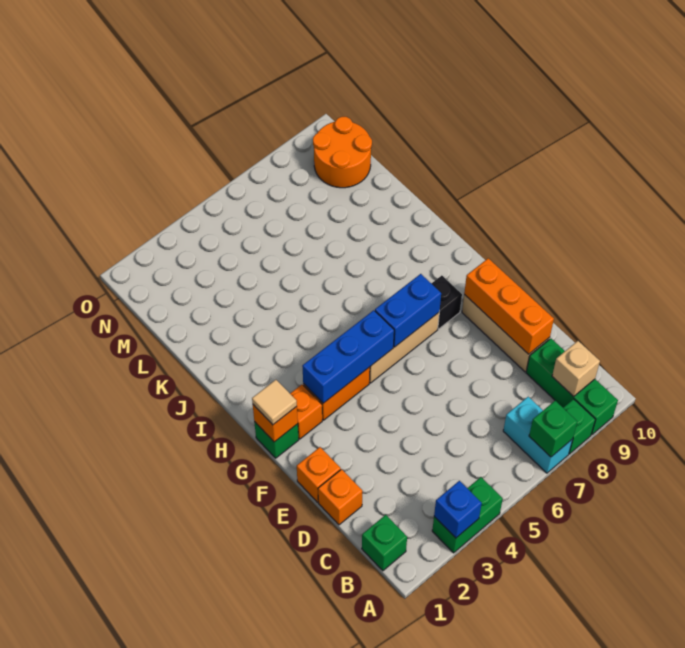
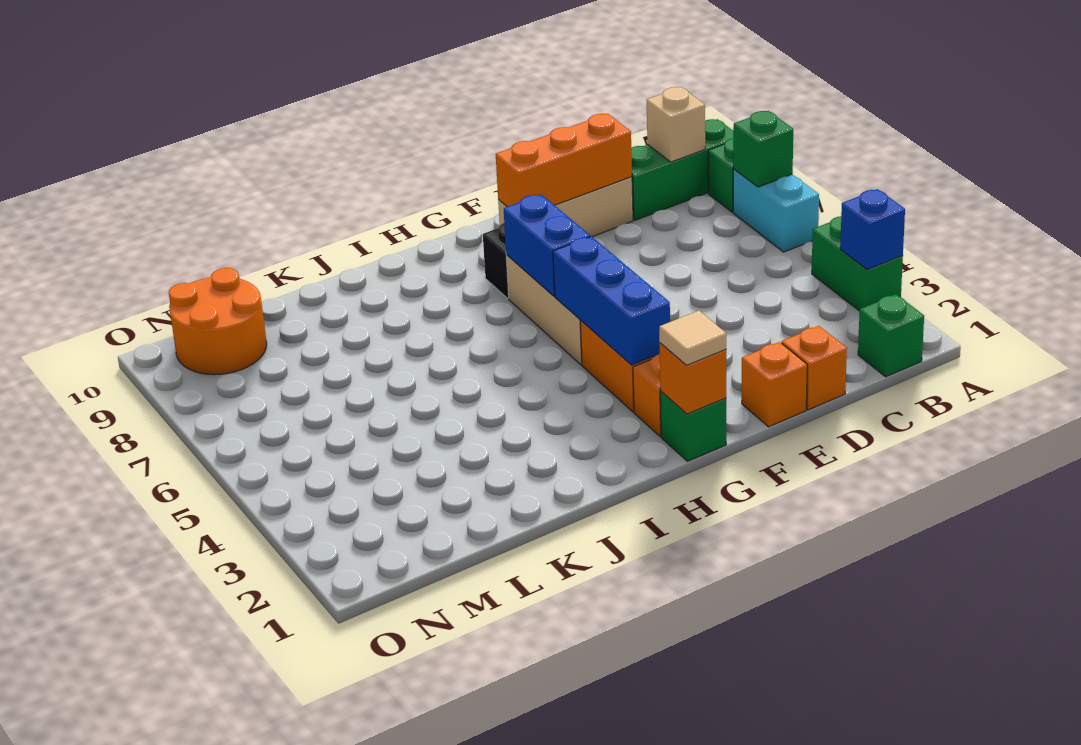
cyan brick A7:B7 level 1 -> cyan brick A6:A7 level 1

